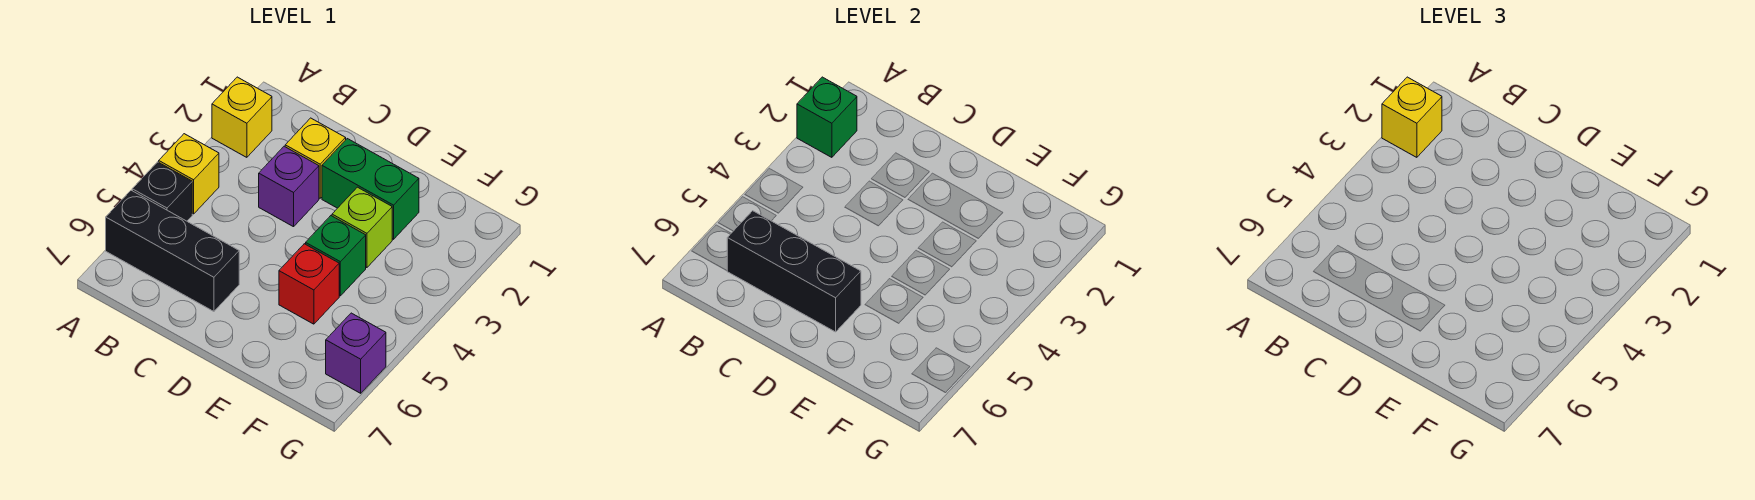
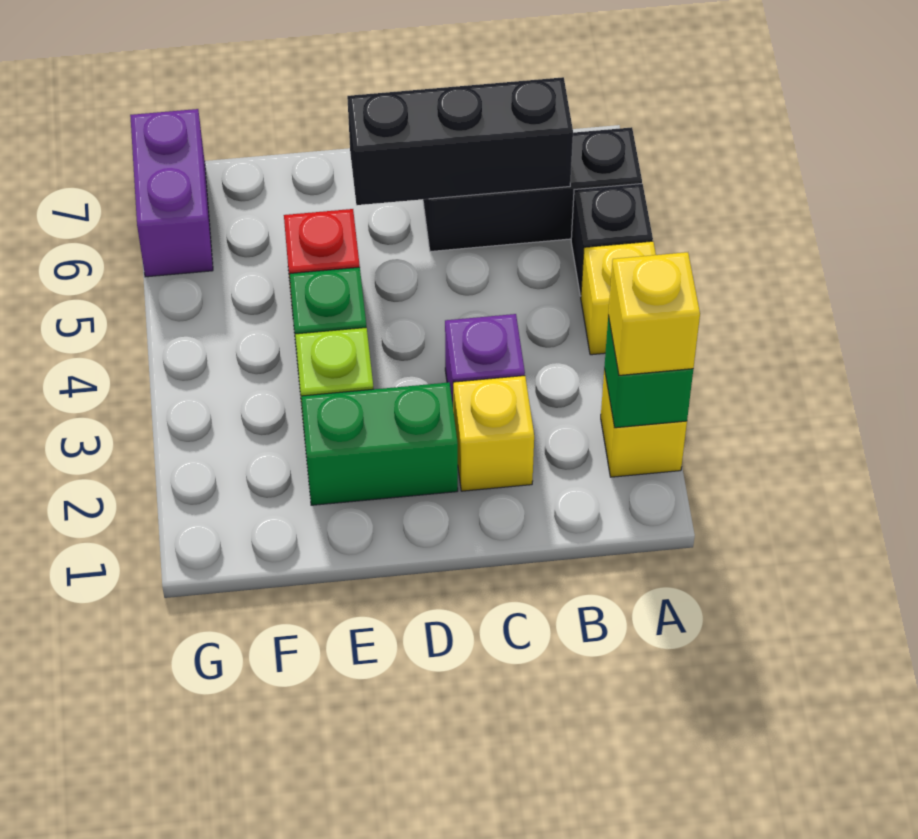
purple brick G6 level 1 -> purple brick G6:G7 level 1

